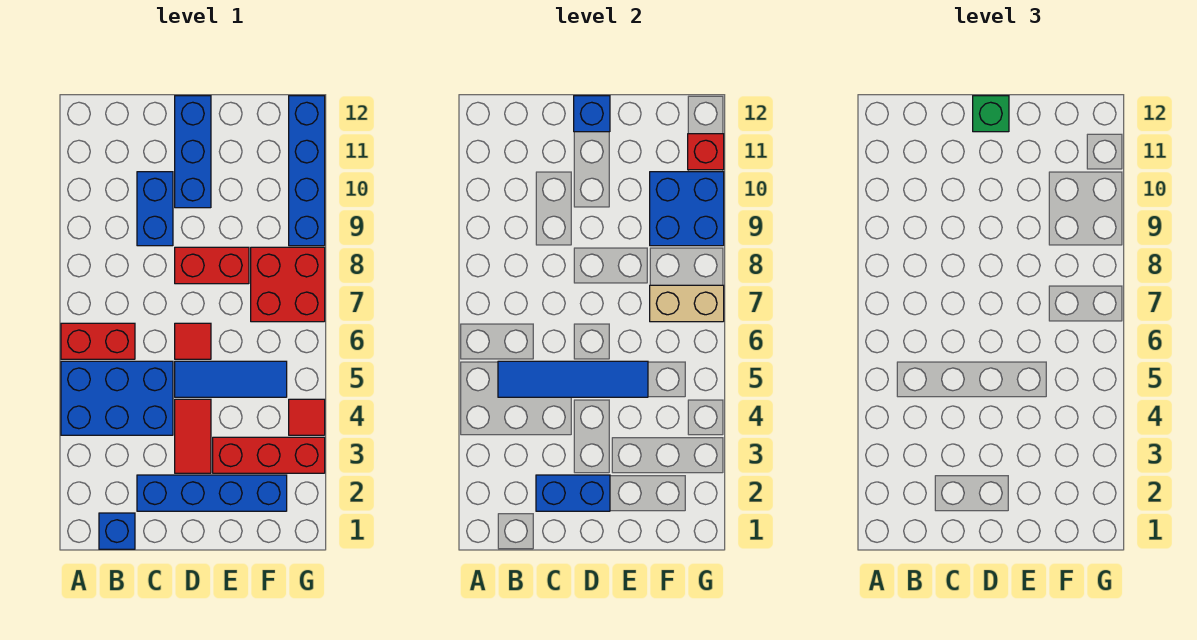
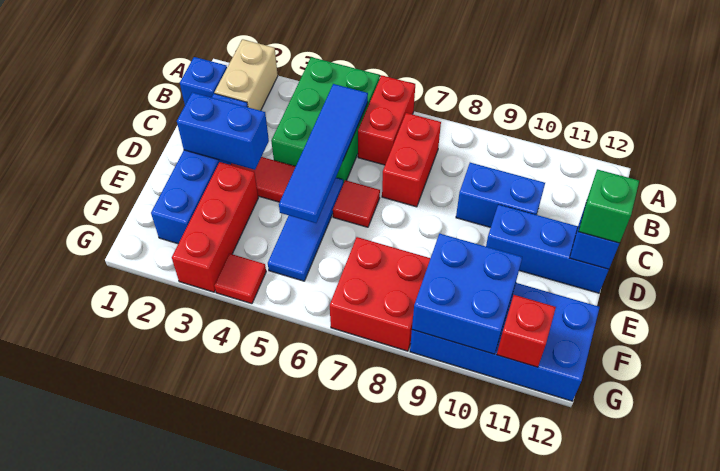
blue brick A4:C5 level 1 -> green brick A4:C5 level 1
blue brick C2:D2 level 2 -> blue brick D2:D3 level 2
red brick D8:E8 level 1 -> red brick B7:C7 level 1
tan brick F7:G7 level 2 -> tan brick A2:B2 level 1
blue brick G9:G12 level 1 -> blue brick F9:G12 level 1

